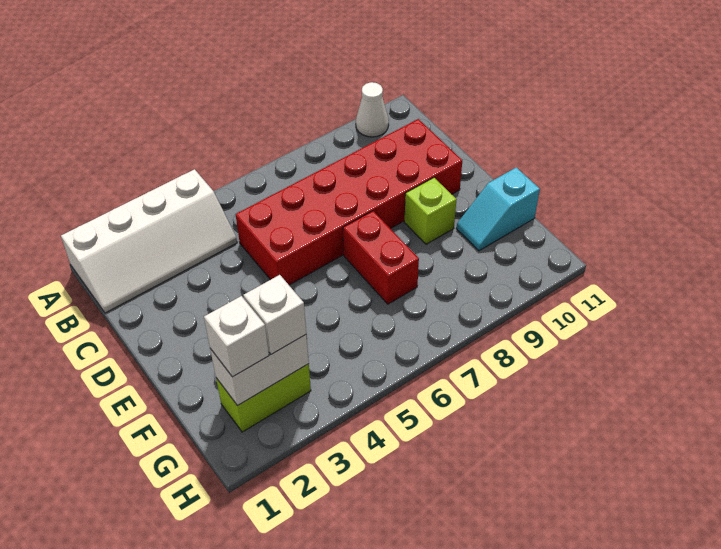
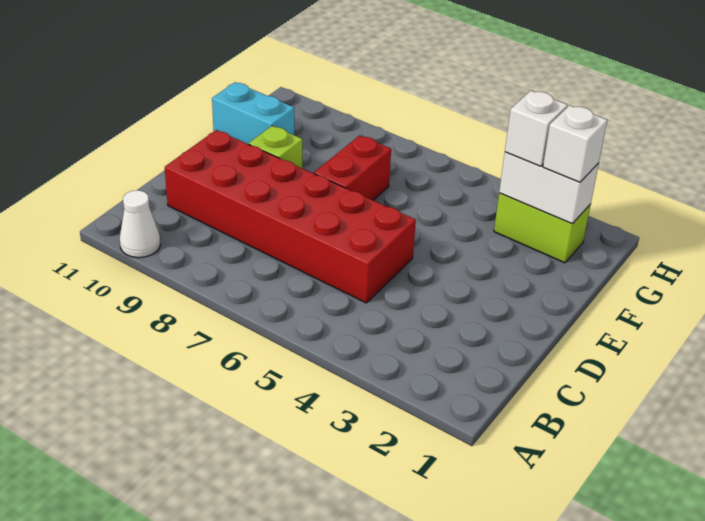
white slope A1:B4 level 1 top A -> none
cyan slope F10:F11 level 1 top 11 -> cyan brick F10:F11 level 1

